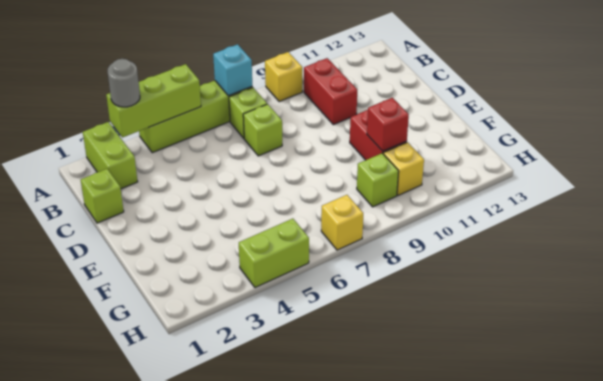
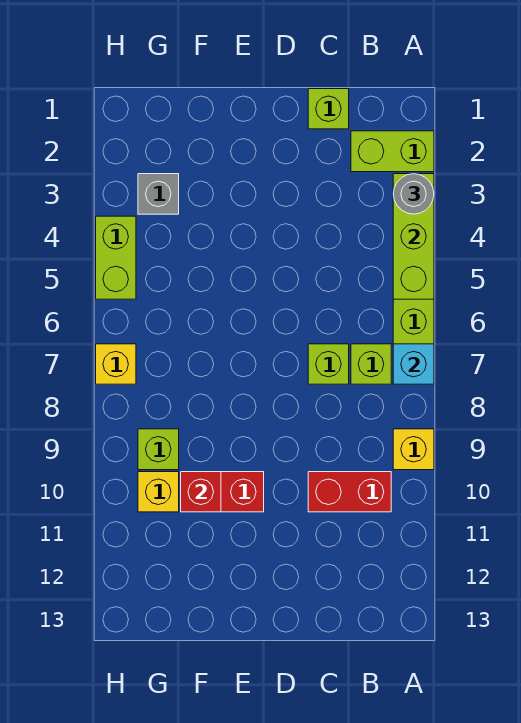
none -> grey brick G3 level 1

